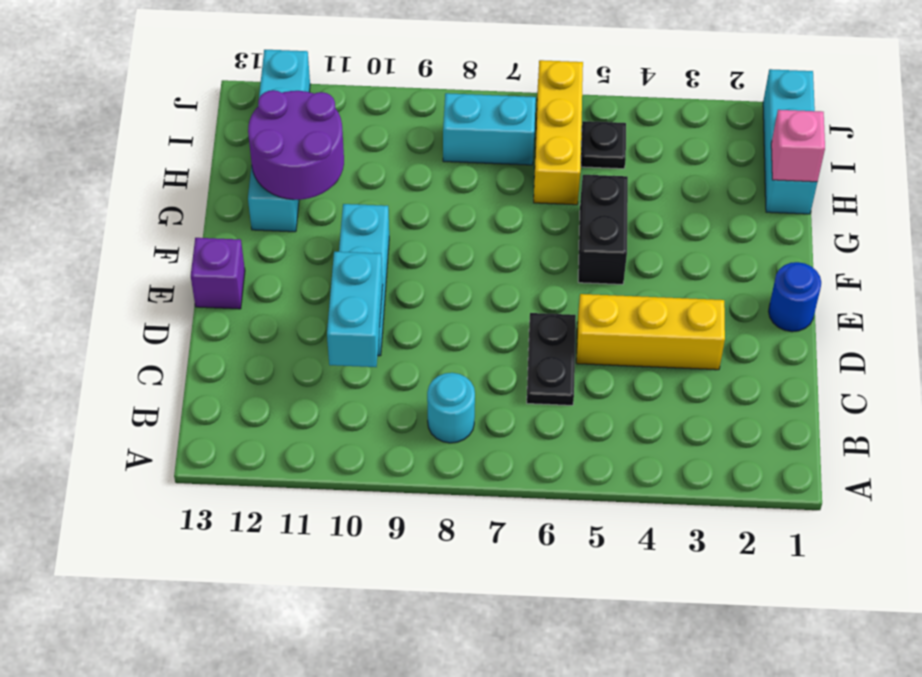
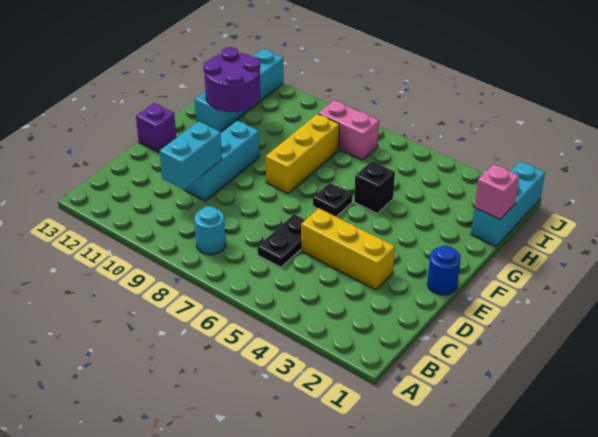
black brick F5:G5 level 1 -> black brick G5 level 1
yellow brick H6:J6 level 1 -> yellow brick F8:H8 level 1
black plate I5 level 1 -> black plate F6 level 1
cyan brick I7:I8 level 1 -> pink brick I7:I8 level 1

